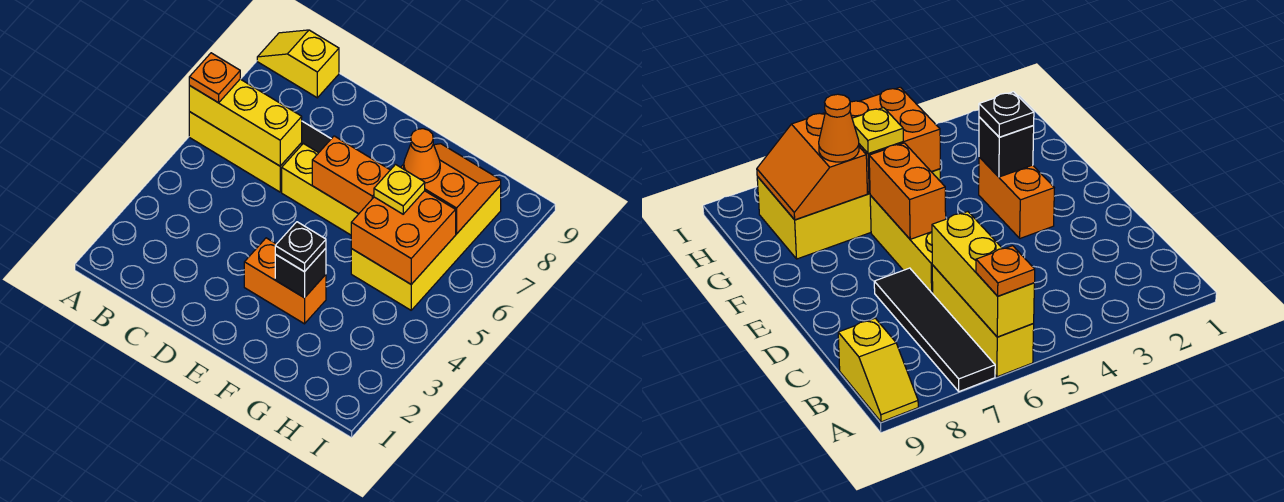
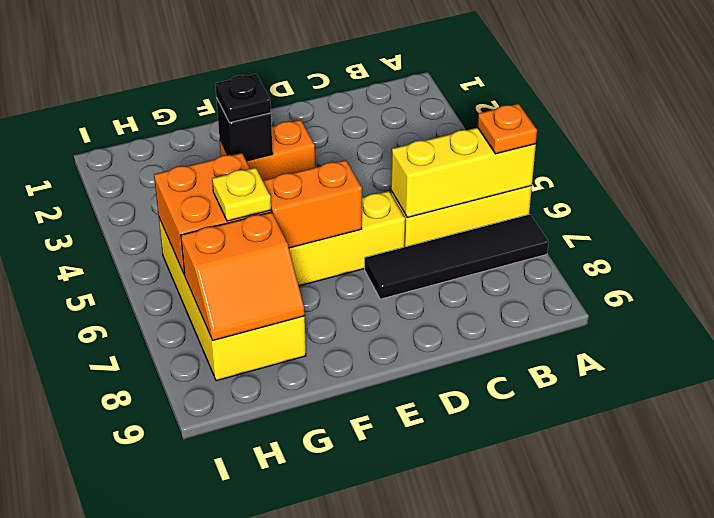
yellow slope A9:B9 level 1 top B -> none
orange cone G7 level 3 -> none

